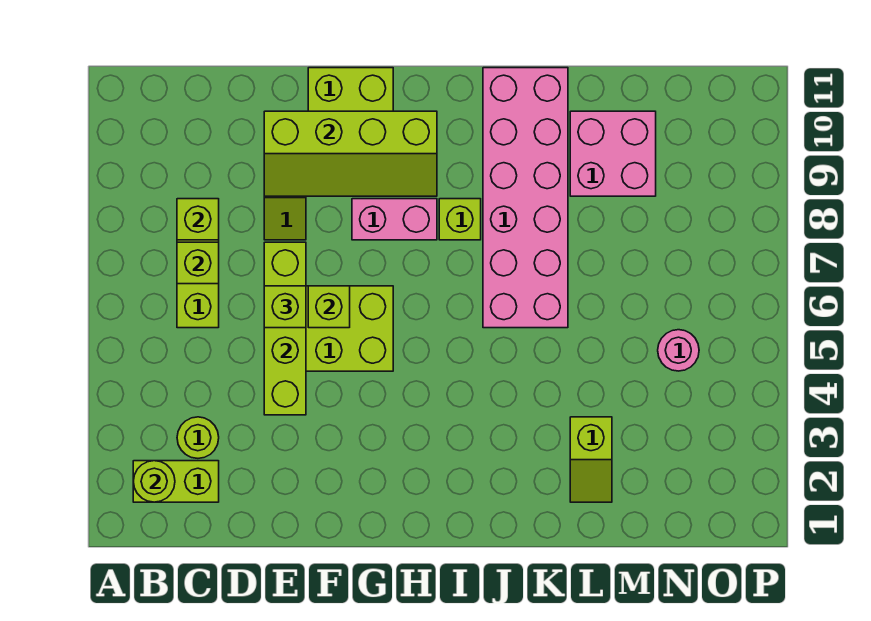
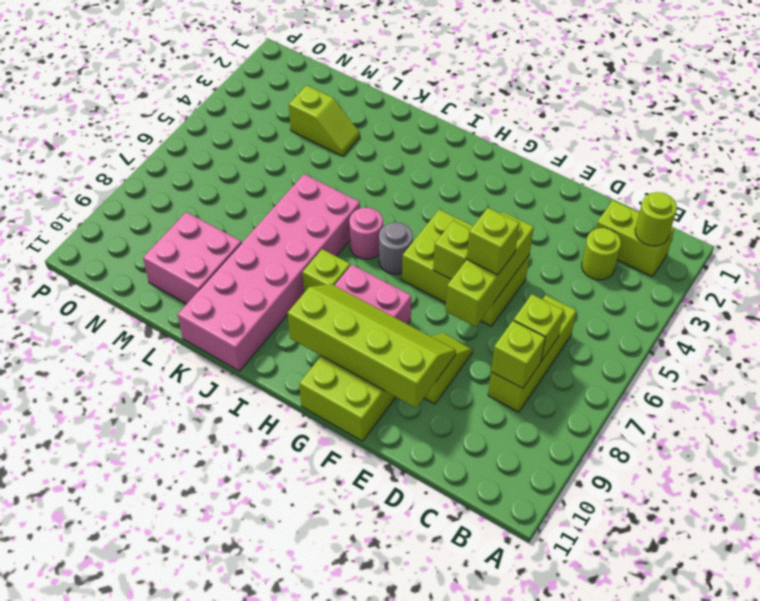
lime brick E4:E7 level 2 -> lime brick E5:E7 level 2
none -> grey round brick H6 level 1
lime slope L2:L3 level 1 top 3 -> lime slope L3:M3 level 1 top M
pink round brick N5 level 1 -> pink round brick I6 level 1

